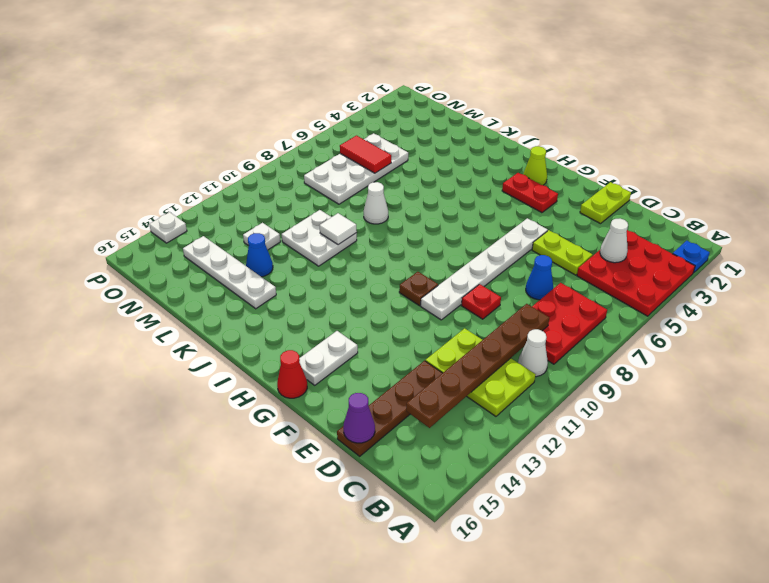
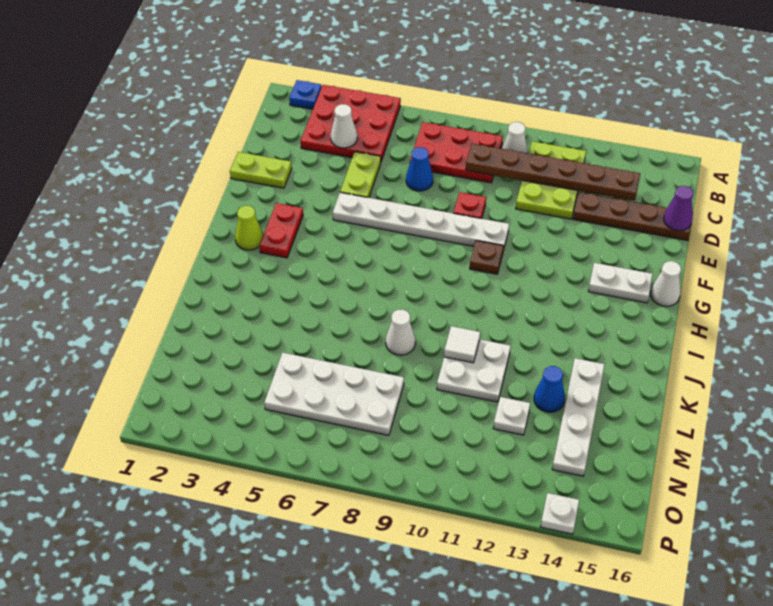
red cone G16 level 1 -> white cone G16 level 1
red tile M6:N6 level 2 -> none

